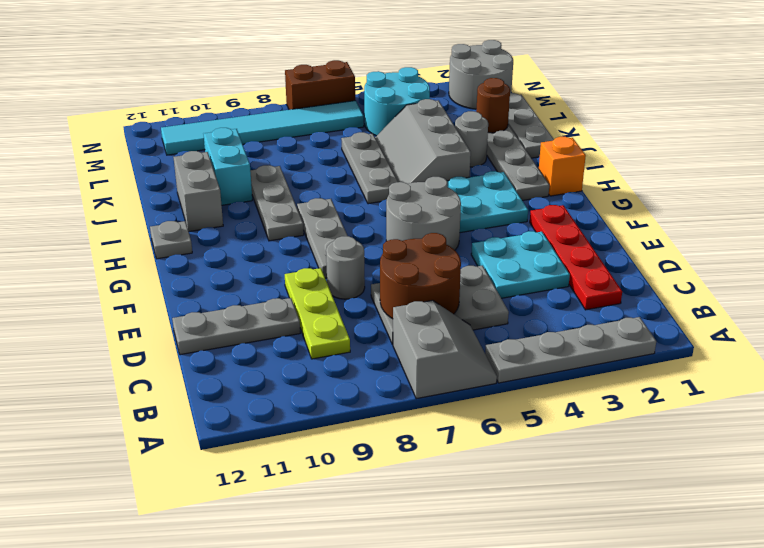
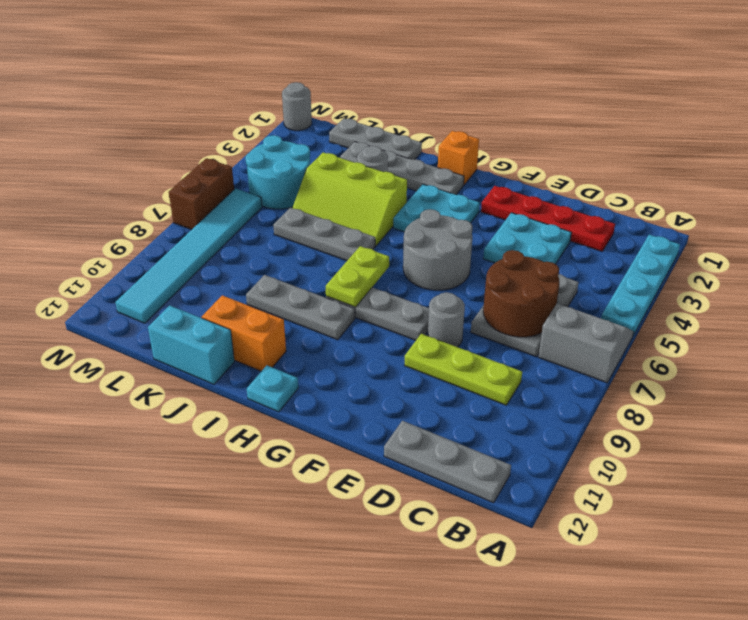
grey plate A2:A5 level 1 -> cyan plate A2:A5 level 1
grey plate D10:D12 level 1 -> grey plate B12:D12 level 1
none -> lime plate H7:H8 level 2
grey plate H12 level 1 -> cyan plate H12 level 1
grey slope I4:K5 level 1 top 4 -> lime slope I4:K5 level 1 top 4
grey brick I11:J11 level 1 -> orange brick I11:J11 level 1
cyan brick J10:K10 level 1 -> cyan brick J12:K12 level 1
brown round brick K2 level 2 -> none
grey round brick M1:N2 level 1 -> grey round brick N1 level 1

